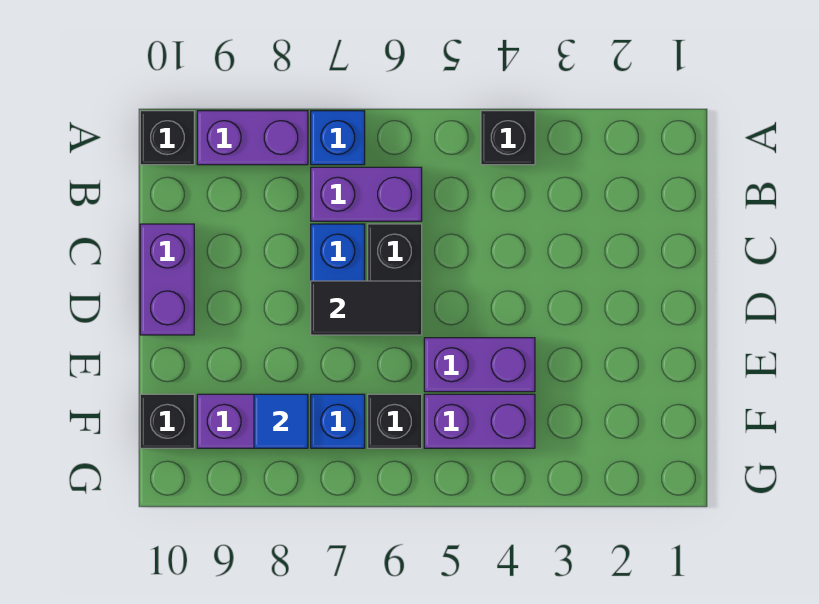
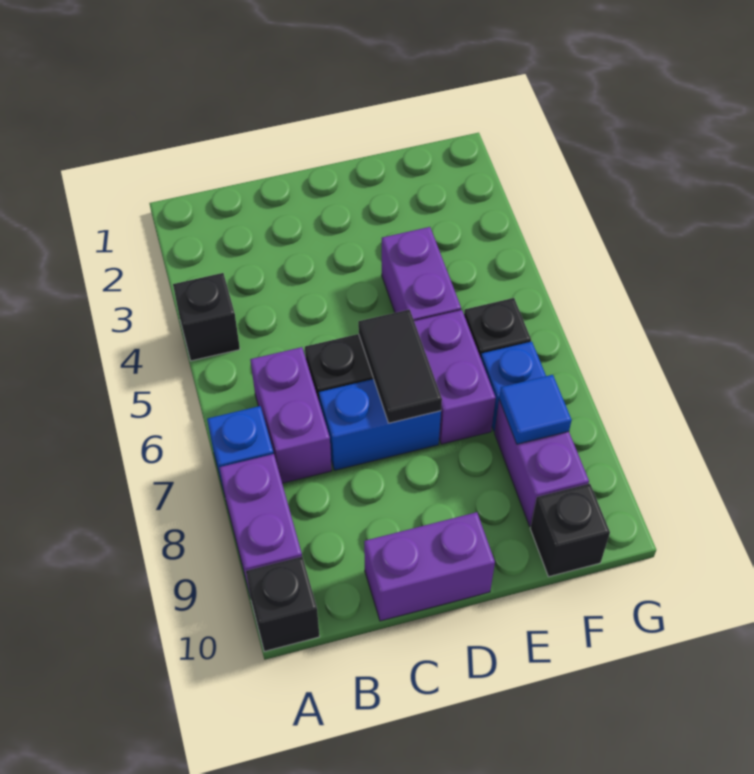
purple brick F4:F5 level 1 -> purple brick E6:E7 level 1

